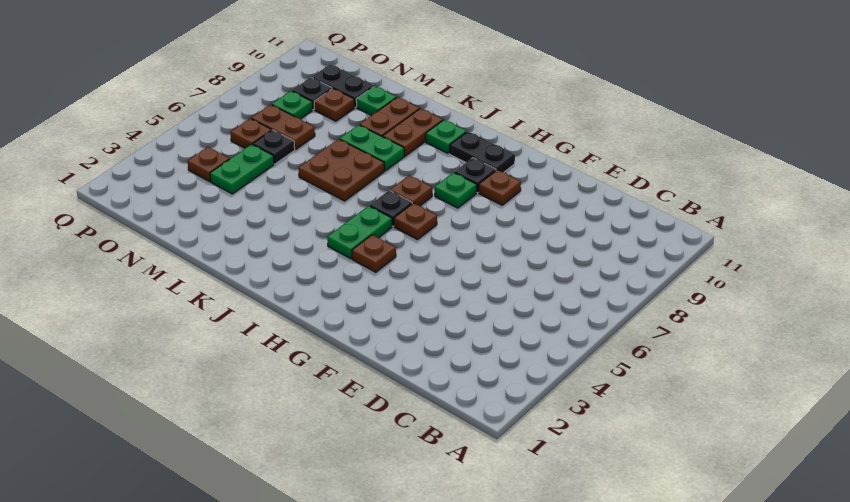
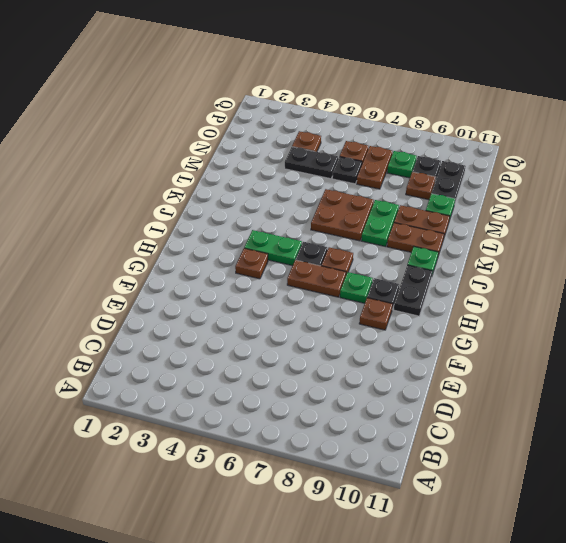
brown plate H6 level 1 -> brown plate H6:H7 level 1
green plate N4:N5 level 1 -> black plate N4:N5 level 1

